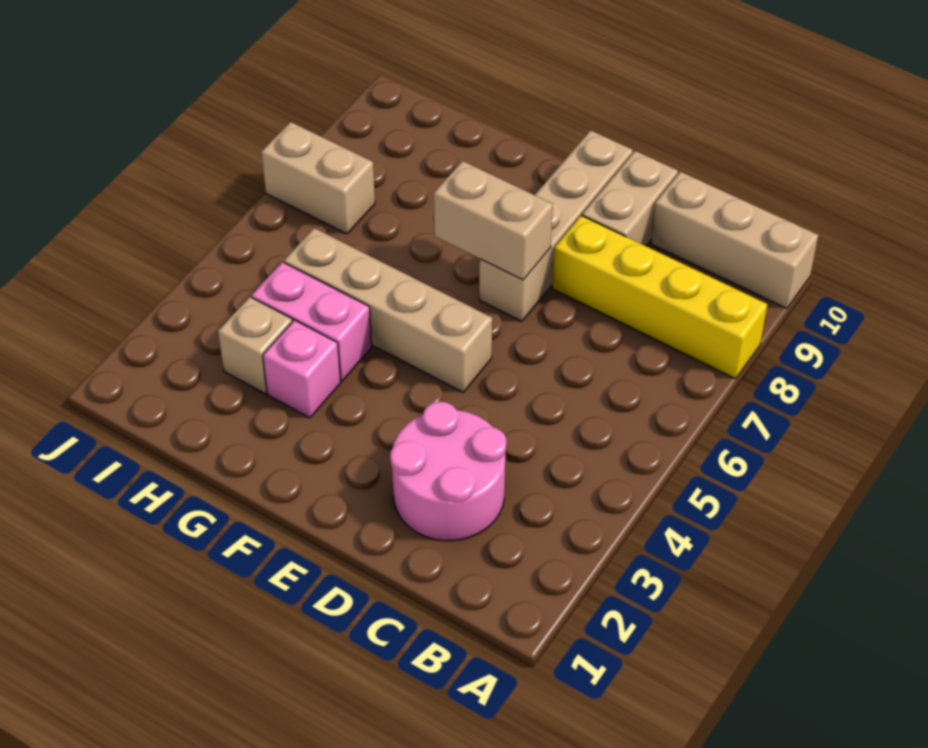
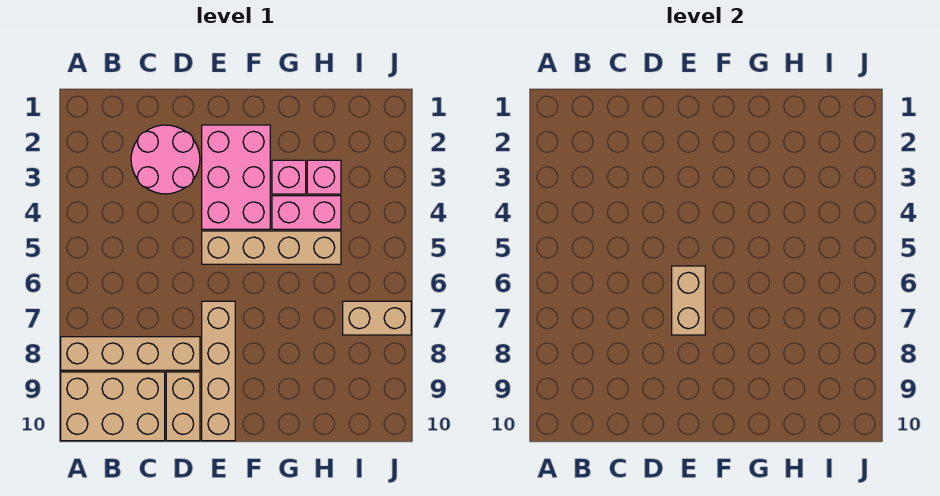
yellow brick A8:D8 level 1 -> tan brick A8:D8 level 1
tan brick A10:C10 level 1 -> tan brick A9:C10 level 1
none -> pink brick E2:F4 level 1
tan brick E7:F7 level 2 -> tan brick E6:E7 level 2
tan brick H3 level 1 -> pink brick H3 level 1

